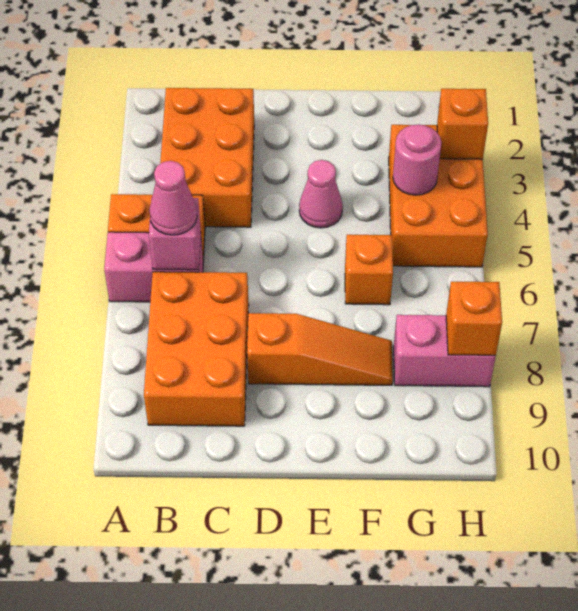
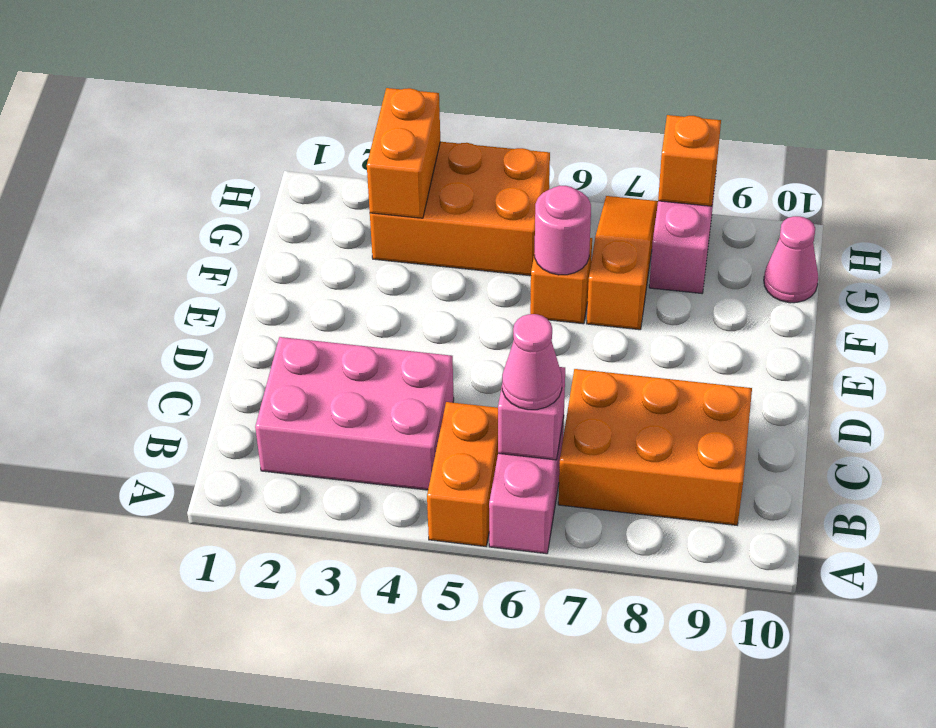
orange brick B2:C4 level 1 -> pink brick B2:C4 level 1
orange slope D8:F8 level 1 top D -> orange slope F7:H7 level 1 top F
pink cone E4 level 1 -> pink cone G10 level 1
pink round brick G4 level 2 -> pink round brick F6 level 2
orange brick H3 level 2 -> orange brick G3:H3 level 2

